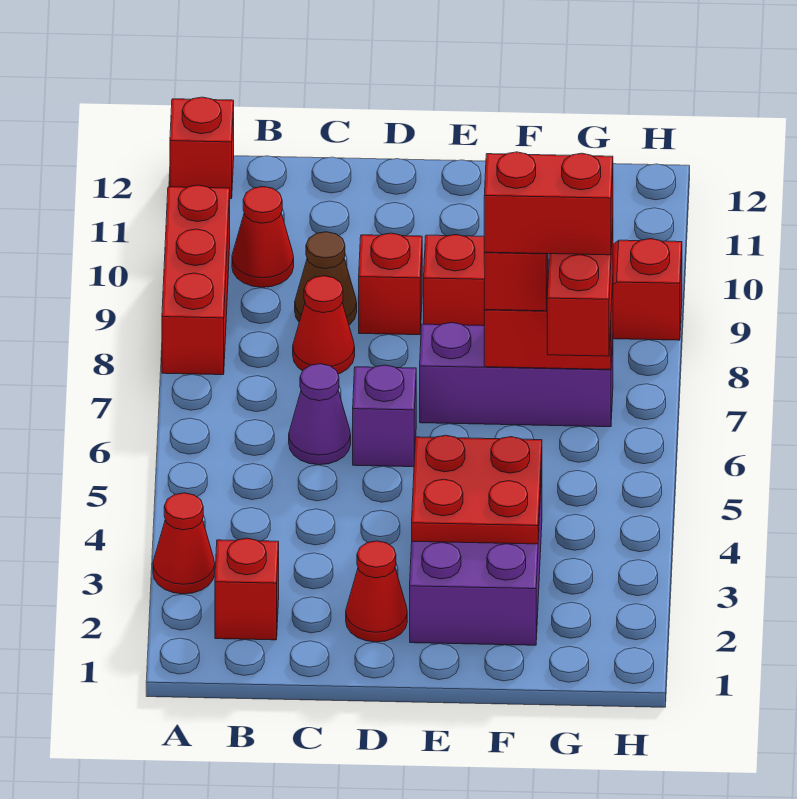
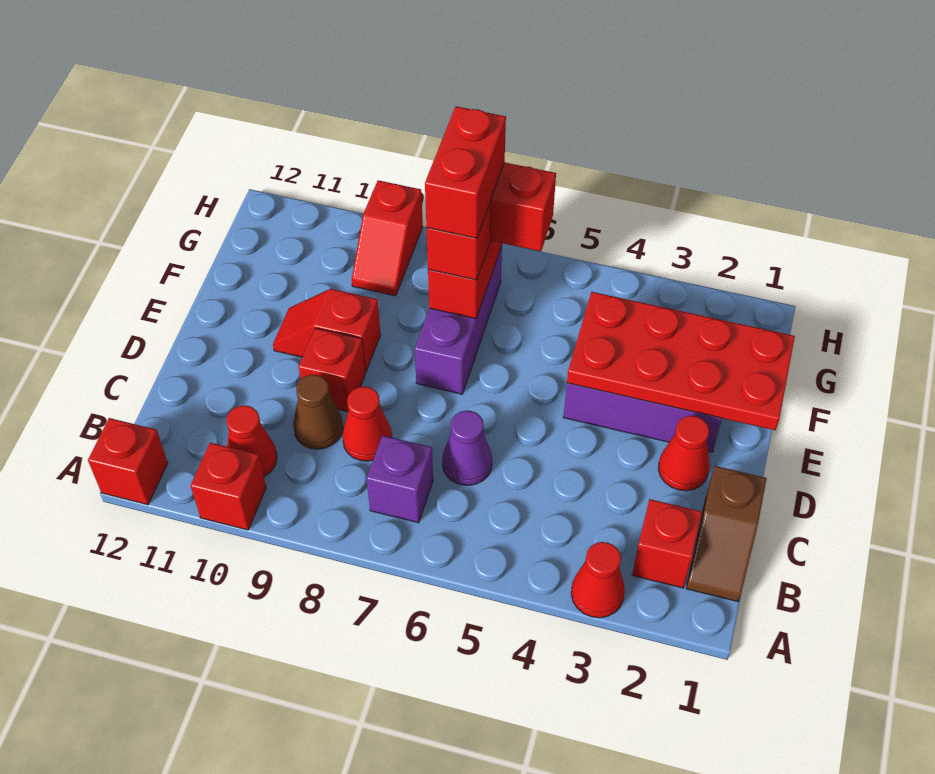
red brick A8:A10 level 1 -> red brick A10 level 1
none -> brown slope B1:C1 level 1 top C
purple brick D6 level 1 -> purple brick B7 level 1
red plate E3:F4 level 2 -> red plate E1:F4 level 2

